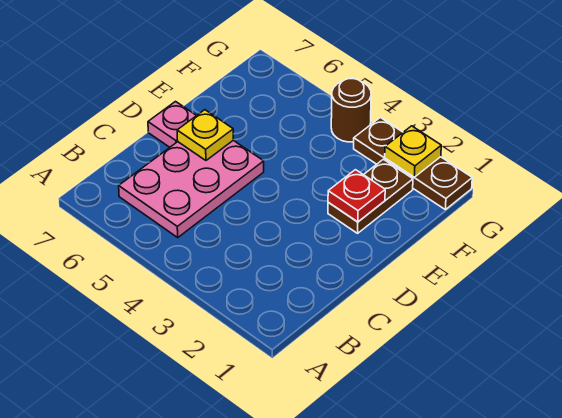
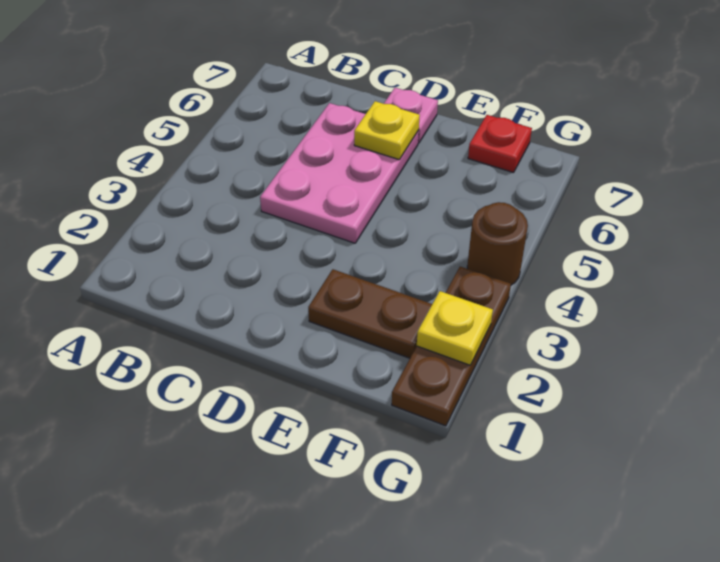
pink plate B5:D6 level 1 -> pink plate C4:D6 level 1
red plate E2 level 2 -> red plate F7 level 1

